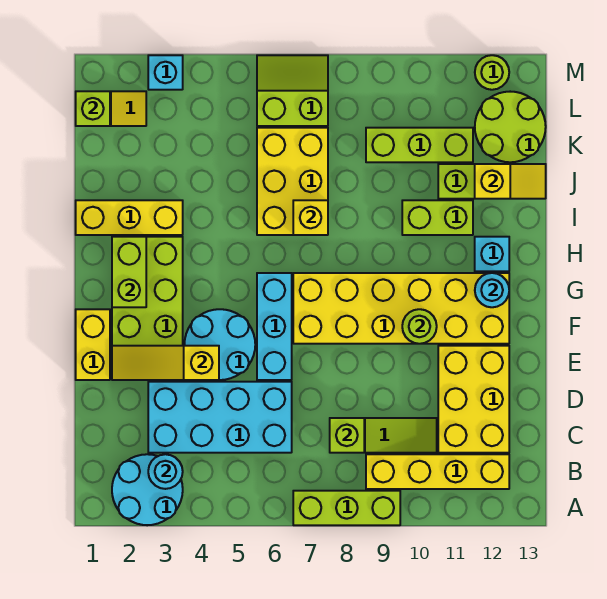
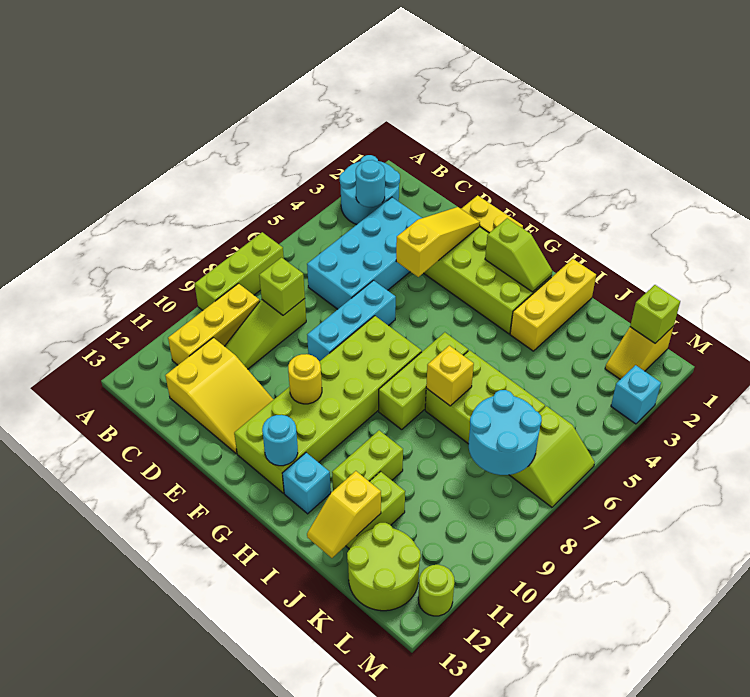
yellow brick B9:B12 level 1 -> yellow brick B9:B11 level 1
yellow brick C11:E12 level 1 -> yellow slope C11:E12 level 1 top C
cyan round brick E4:F5 level 1 -> cyan round brick K7:L8 level 2
cyan brick E6:G6 level 1 -> cyan brick E6:E8 level 1
yellow brick F7:G12 level 1 -> lime brick F7:G12 level 1
lime round brick F10 level 2 -> yellow round brick F10 level 2
lime brick G2:H2 level 2 -> lime slope G2:H2 level 2 top G
yellow brick I6:K7 level 1 -> lime brick I6:K7 level 1
lime brick K9:K11 level 1 -> lime brick H6:H8 level 1

